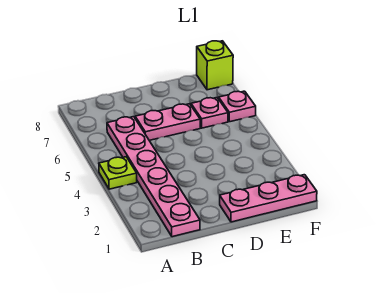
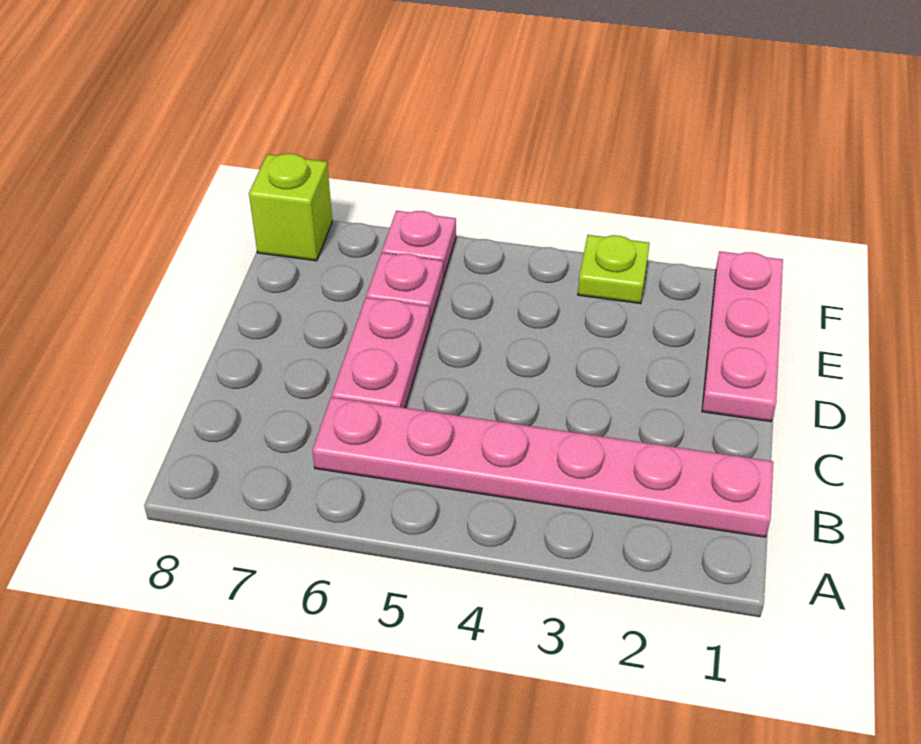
lime plate A4 level 1 -> lime plate F3 level 1

